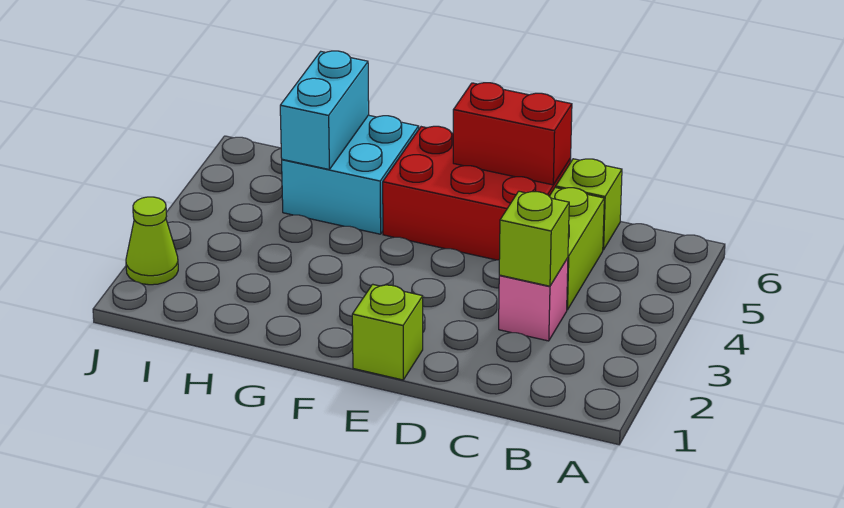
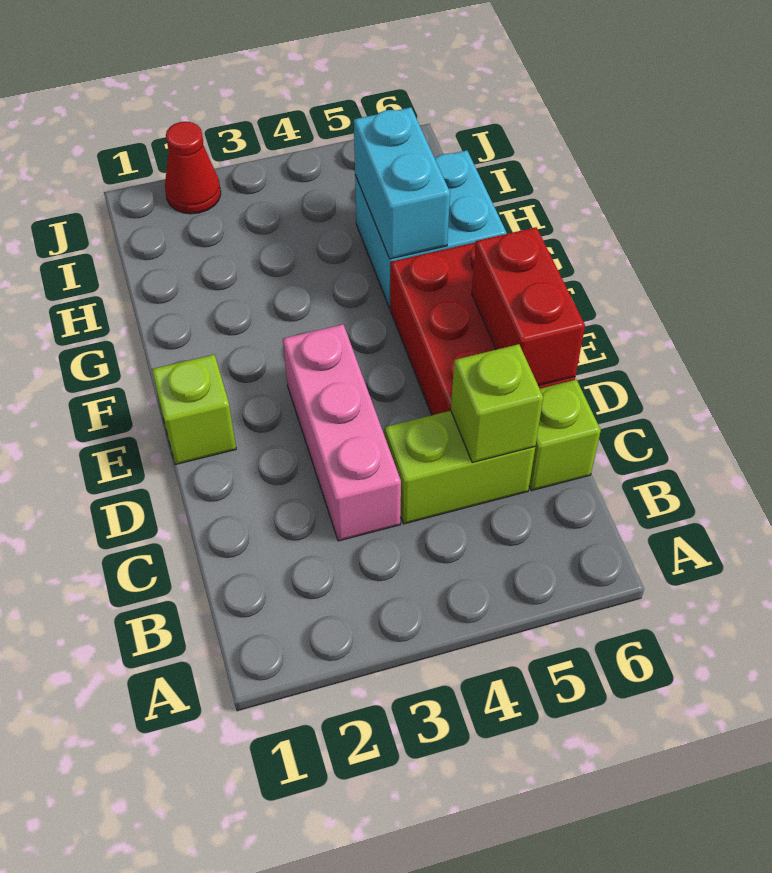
pink brick C3 level 1 -> pink brick C3:E3 level 1
lime brick C3 level 2 -> lime brick C5 level 2
cyan brick H5:H6 level 2 -> cyan brick G5:H5 level 2
lime cone J2 level 1 -> red cone J2 level 1

